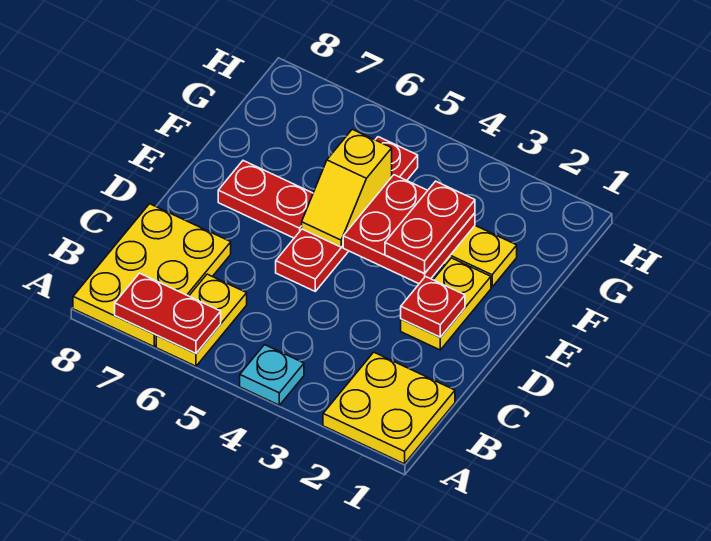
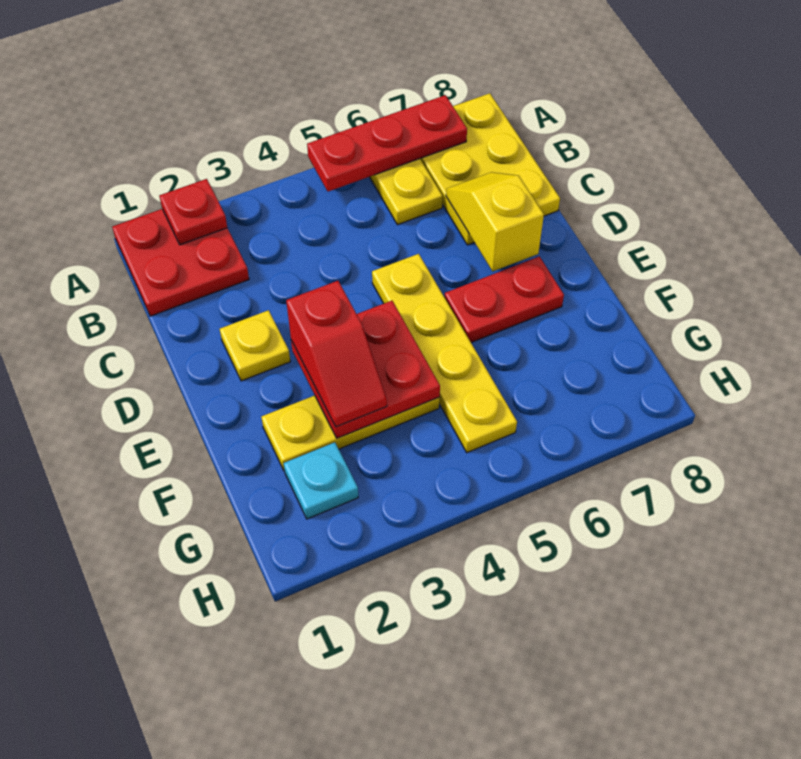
yellow plate A1:B2 level 1 -> red plate A1:B2 level 1
cyan plate A4 level 1 -> cyan plate G2 level 1
red plate A6:A7 level 2 -> red plate A5:A7 level 2
yellow plate D2:E2 level 1 -> yellow plate D2 level 1
red plate D2 level 2 -> red plate A2 level 2
red plate D5:G5 level 1 -> yellow plate D5:G5 level 1
red plate E3:F3 level 3 -> red slope E3:F3 level 3 top E
yellow slope E5:F5 level 2 top F -> yellow slope C7:D7 level 2 top D

